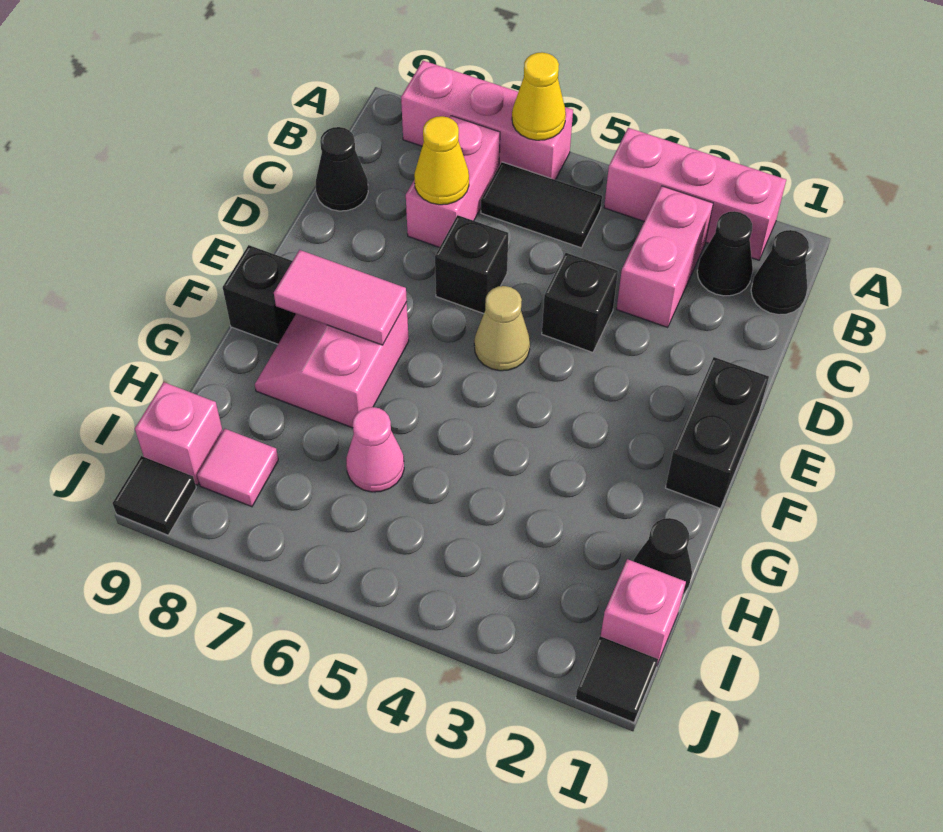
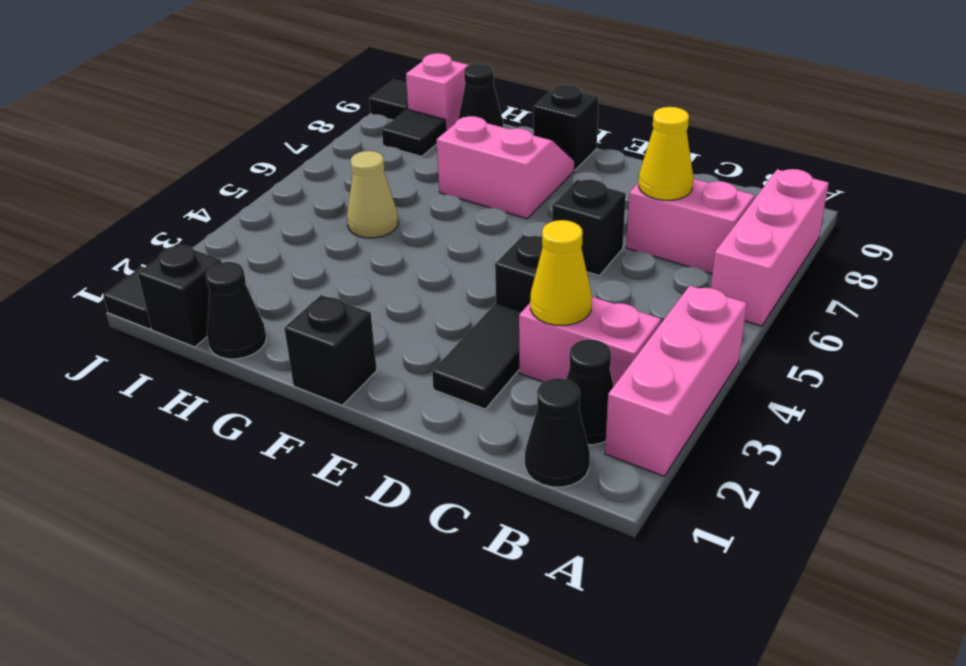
yellow cone A6 level 2 -> yellow cone C3 level 2
black tile B5:B6 level 1 -> black tile D2:D3 level 1
black cone C9 level 1 -> black cone H9 level 1
black brick E1:F1 level 1 -> black brick F1 level 1
tan cone E5 level 1 -> tan cone H5 level 1
pink tile F7:F8 level 2 -> none
pink cone H6 level 1 -> none
pink brick I1 level 1 -> black brick I1 level 1
pink tile I8 level 1 -> black tile I8 level 1

